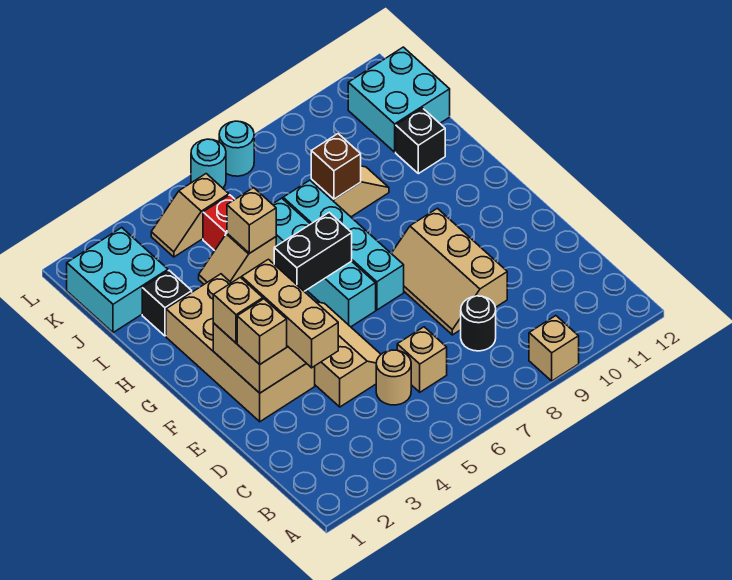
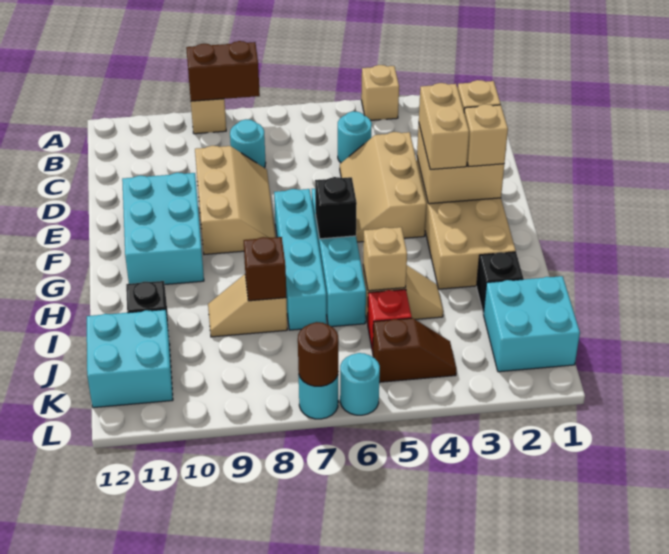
none -> brown brick A8:A9 level 2
tan round brick C5 level 1 -> cyan round brick C5 level 1
tan brick C6 level 1 -> tan brick A4 level 1
black round brick C8 level 1 -> cyan round brick C8 level 1
tan brick D3:F3 level 3 -> tan brick E3:F3 level 3
none -> cyan brick E10:G11 level 1
black brick G5:G6 level 2 -> black brick G6 level 2
tan slope K4:K5 level 1 top 5 -> brown slope K4:K5 level 1 top 5
none -> brown round brick L7 level 2

